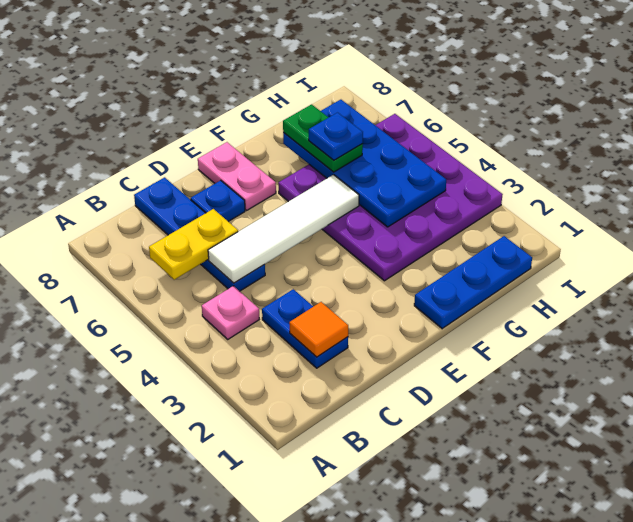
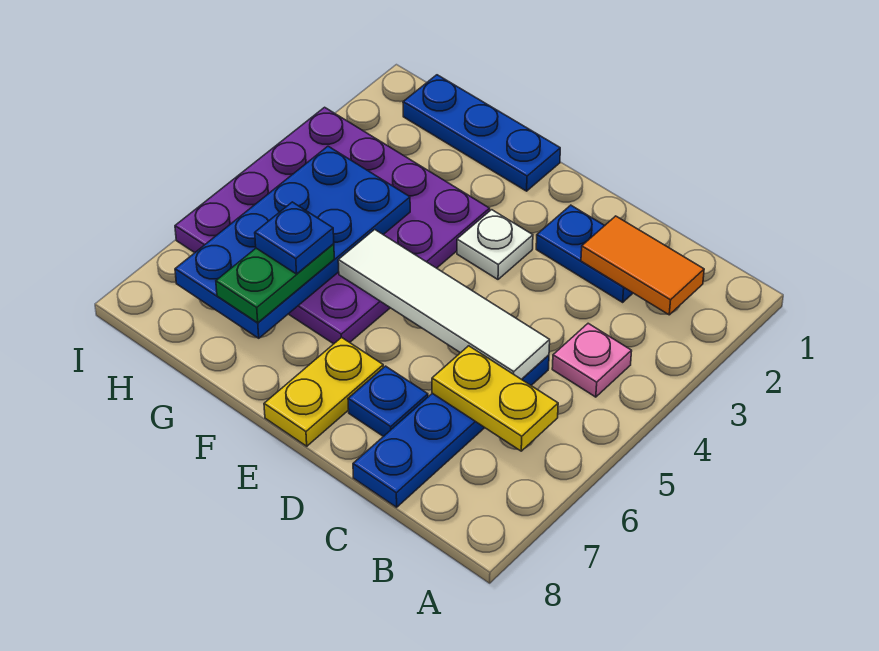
blue plate C2:C3 level 1 -> blue plate C2:D2 level 1
orange tile C2 level 2 -> orange tile B2:C2 level 2
none -> white plate E3 level 1
pink plate E7:E8 level 1 -> yellow plate E7:E8 level 1

